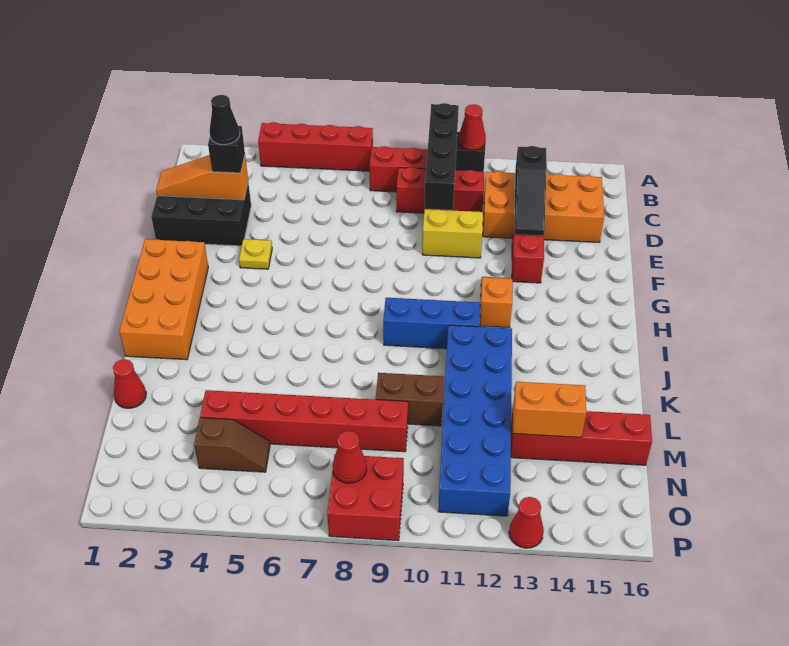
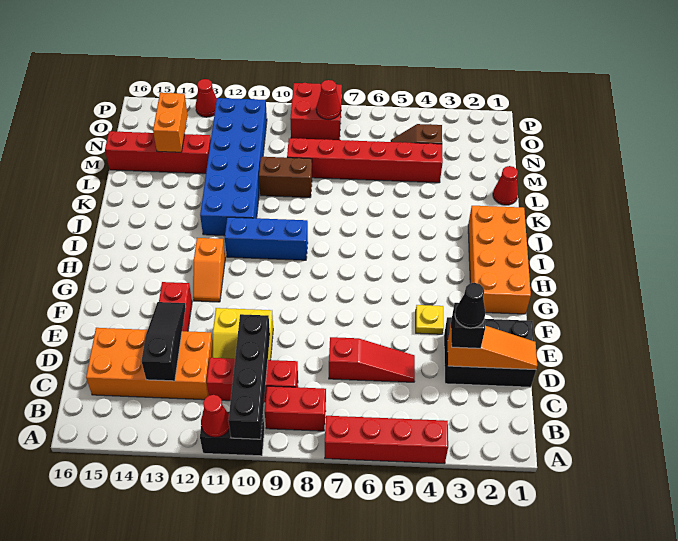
none -> red slope D5:D7 level 1 top 7
orange brick M13:M14 level 2 -> orange brick M14:N14 level 2

